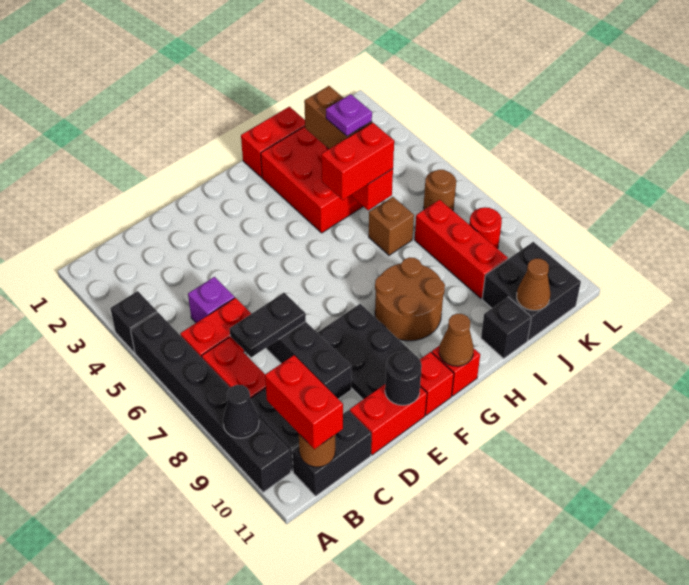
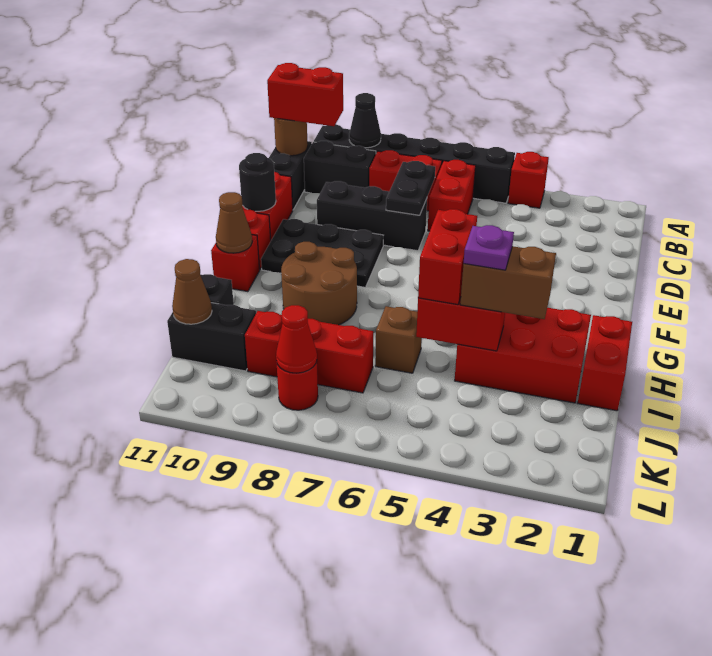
black brick A4 level 1 -> red brick A4 level 1
purple brick C5 level 1 -> none
black brick J10:K11 level 1 -> black brick J10:J11 level 1
brown round brick K6 level 1 -> none
none -> red cone K8 level 2

